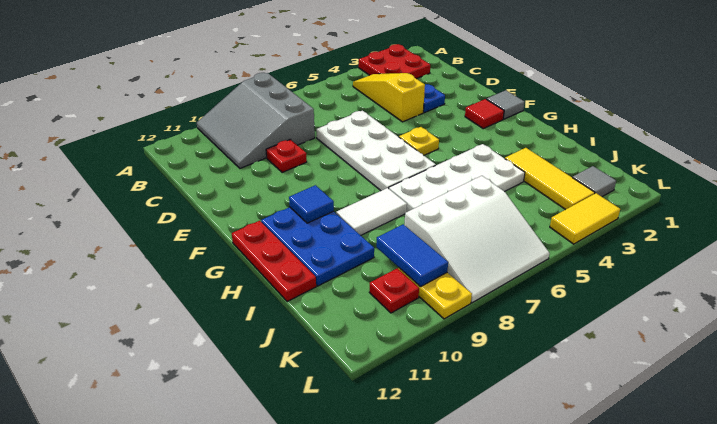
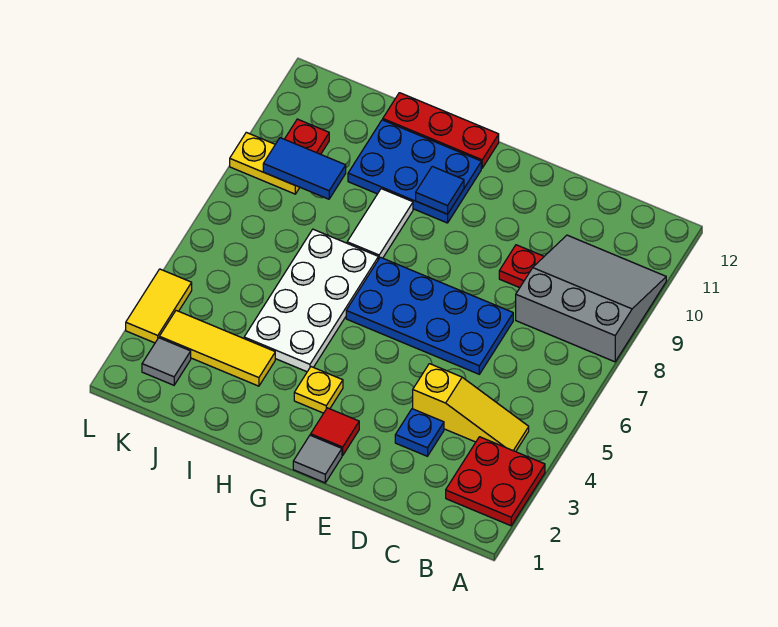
white plate D6:G7 level 1 -> blue plate D6:G7 level 1
yellow plate F5 level 1 -> yellow plate G3 level 1
white slope J6:L8 level 1 top J -> none

